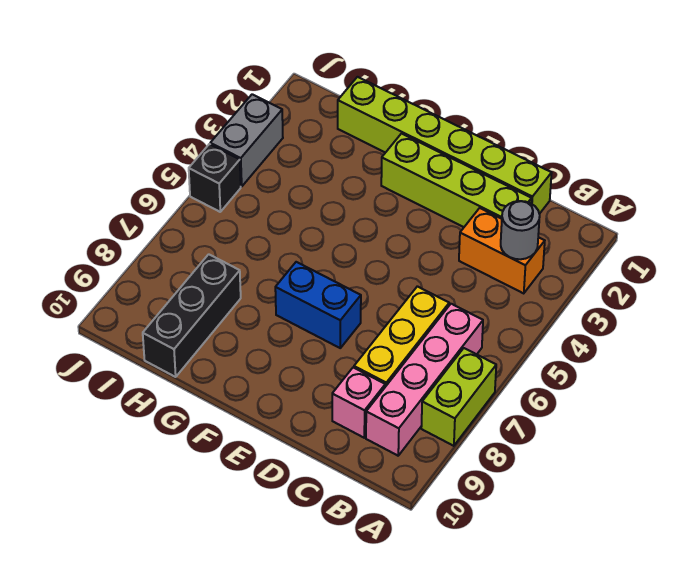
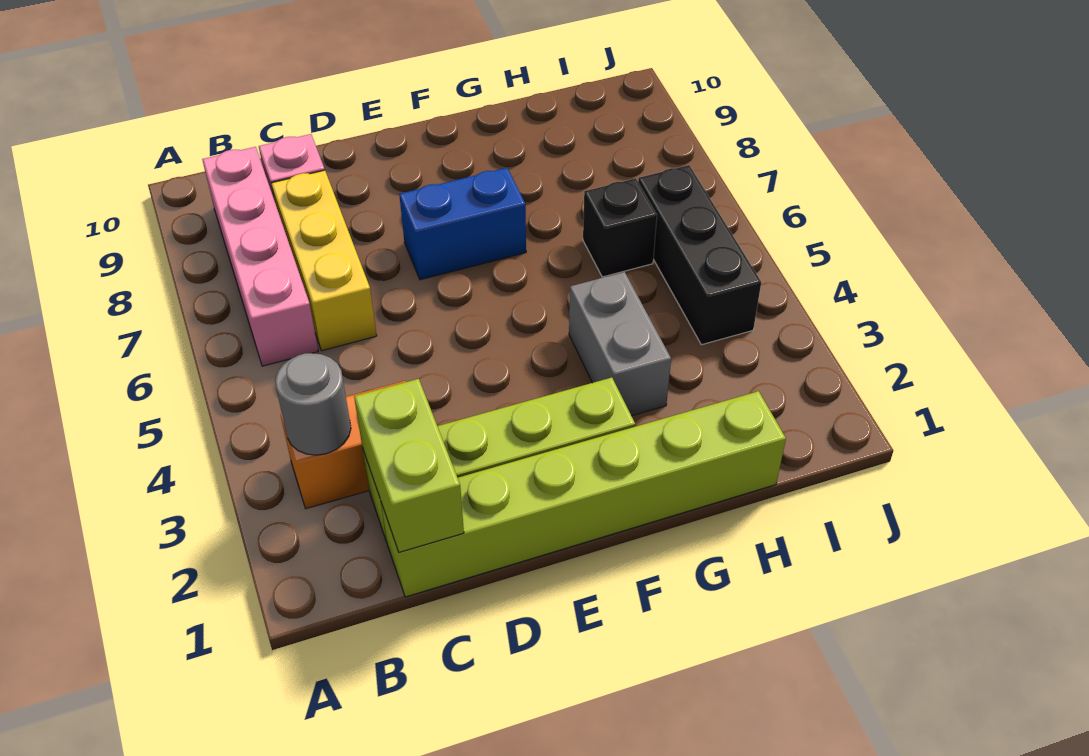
lime brick A7:A8 level 1 -> lime brick C1:C2 level 2
black brick H8:H10 level 1 -> black brick I4:I6 level 1
grey brick J3:J4 level 1 -> grey brick G3:G4 level 1
black brick J5 level 1 -> black brick H6 level 1

